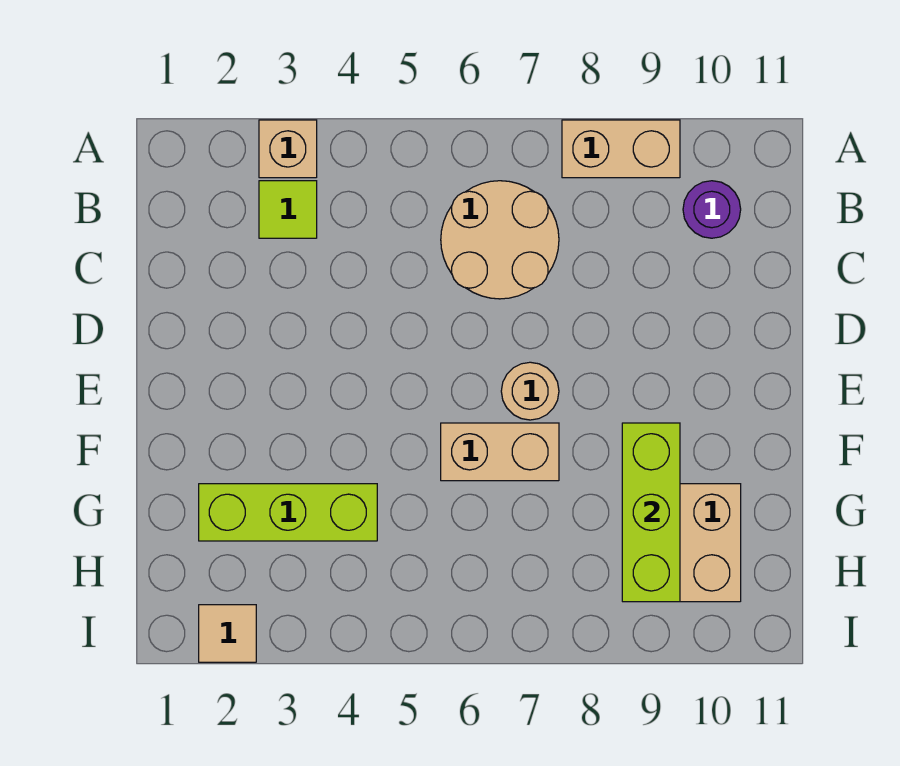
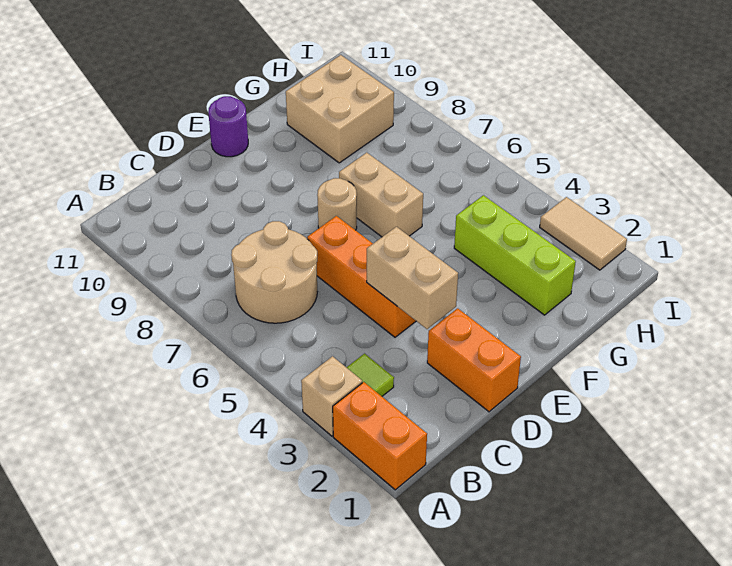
none -> orange brick A1:A2 level 1
tan brick A8:A9 level 1 -> tan brick D3:D4 level 2
purple round brick B10 level 1 -> purple round brick E11 level 1
none -> orange brick D1:D2 level 1
none -> orange brick D4:D6 level 1
lime brick F9:H9 level 2 -> none
tan tile I2 level 1 -> tan tile I2:I3 level 1

